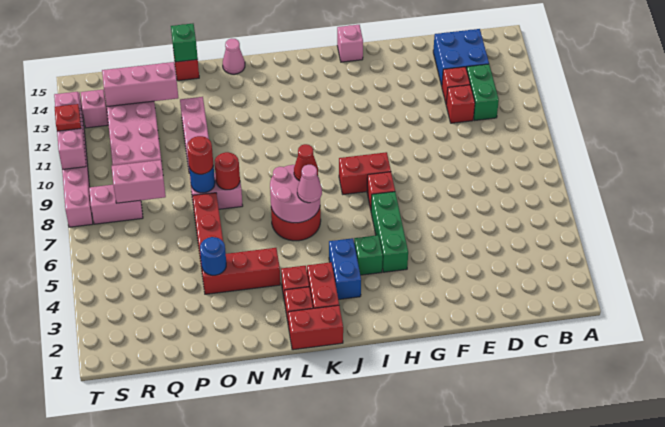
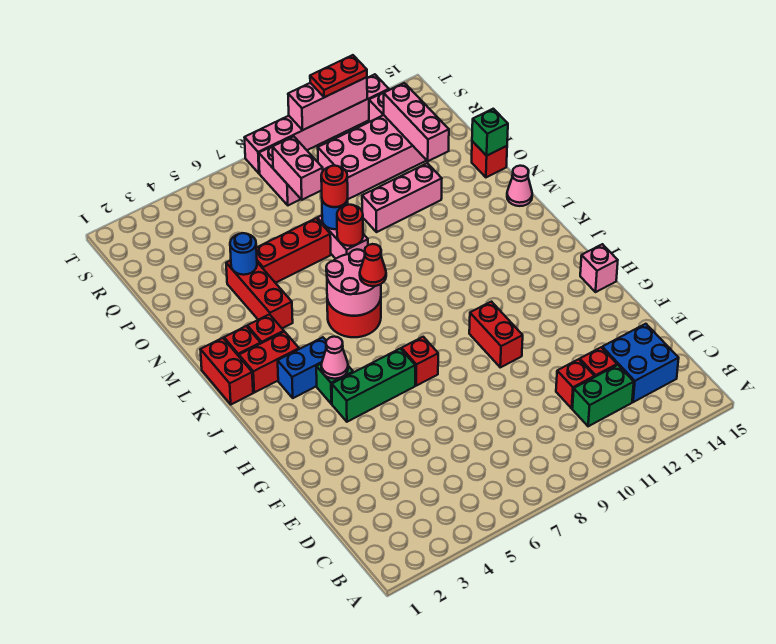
red brick H8:I8 level 1 -> red brick G10:H10 level 1
pink cone K6 level 3 -> pink cone I4 level 2
red plate T11 level 3 -> red plate T11:T12 level 3

